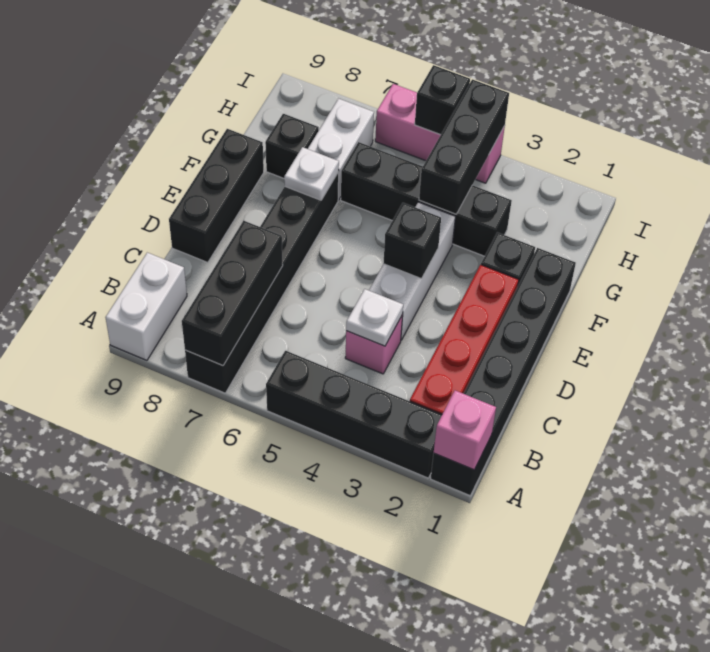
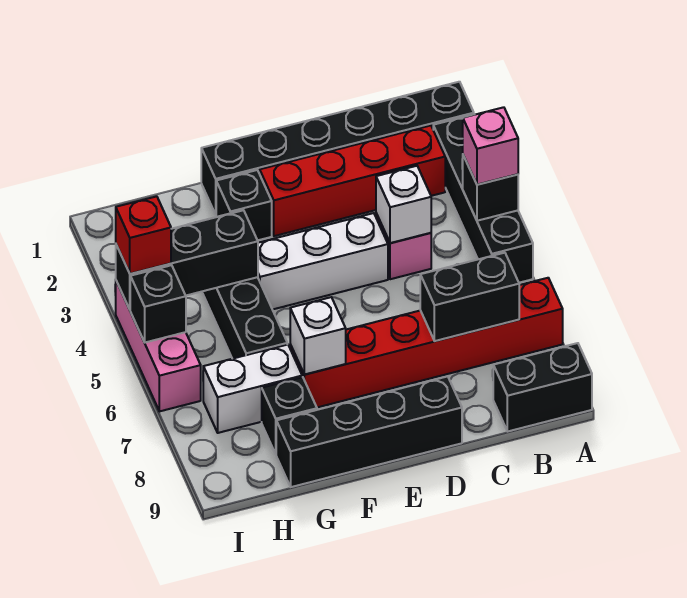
pink brick A1 level 2 -> pink brick A4 level 3
black brick A7:F7 level 1 -> red brick A7:F7 level 1
black brick A7:C7 level 2 -> black brick B7:C7 level 2
white brick A9:B9 level 1 -> black brick A9:B9 level 1
white plate C4 level 2 -> white brick C4 level 2
black brick D9:F9 level 1 -> black brick D9:G9 level 1
black brick E4 level 2 -> black brick A4 level 2
white plate F7 level 2 -> white brick F7 level 2
none -> red brick I4 level 3

